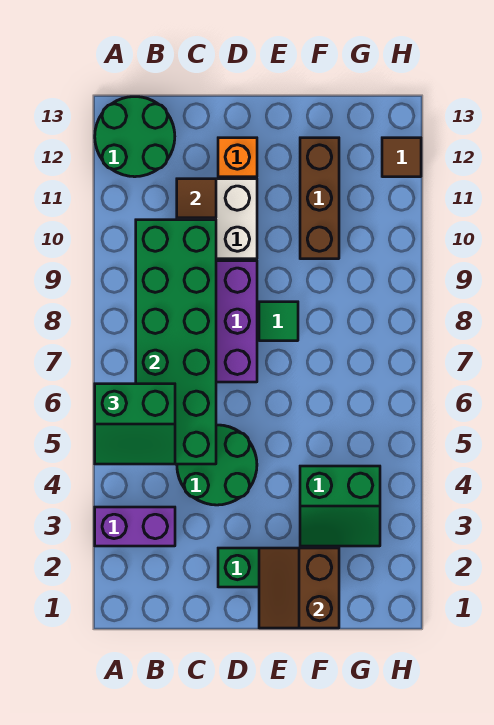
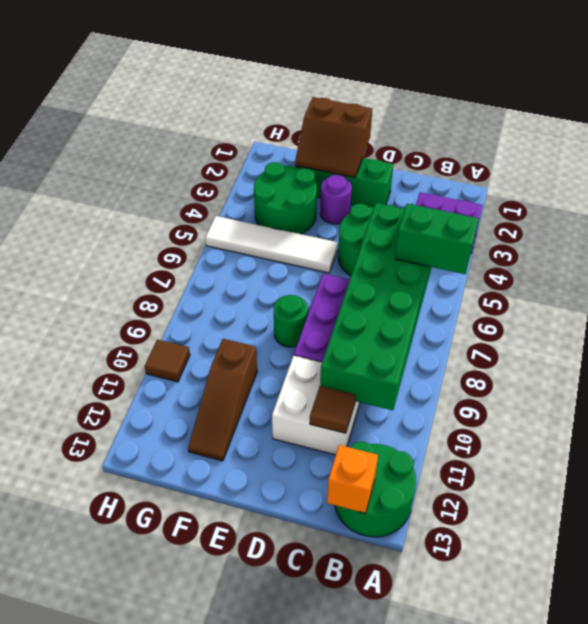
orange brick D12 level 1 -> orange brick B13 level 2
brown slope E1:F2 level 2 top F -> brown slope E1:F2 level 2 top 1
none -> purple round brick E3 level 1
none -> white tile E5:H5 level 1
green tile E8 level 1 -> green round brick E8 level 1
green slope F3:G4 level 1 top 4 -> green round brick F3:G4 level 1
brown brick F10:F12 level 1 -> brown slope F10:F12 level 1 top 10
brown tile H12 level 1 -> brown tile H10 level 1

